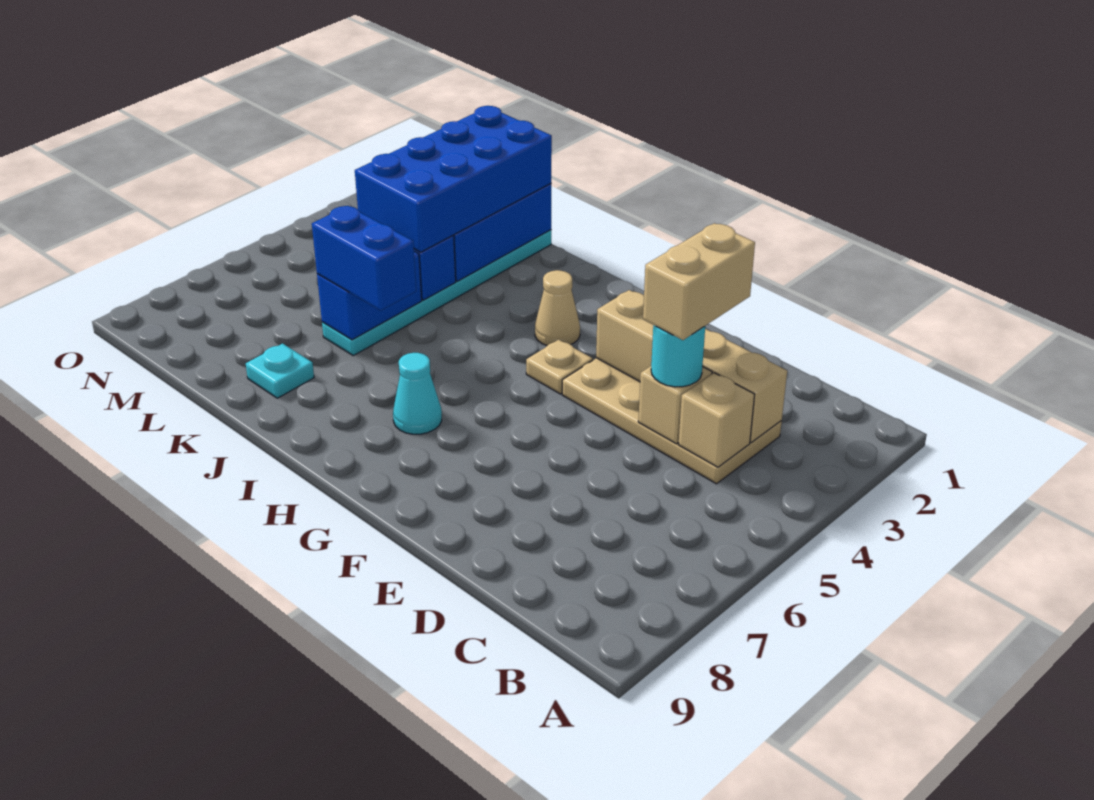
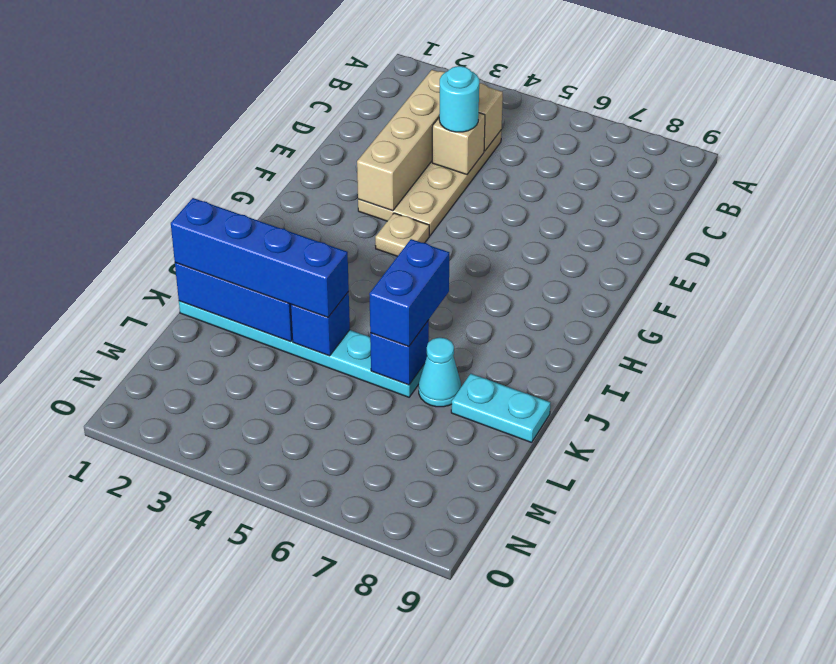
tan brick D3:D4 level 4 -> none
tan cone H3 level 1 -> none
cyan cone H7 level 1 -> cyan cone K7 level 1
blue brick K1:L4 level 3 -> blue brick K1:K4 level 3
blue brick K5:K6 level 2 -> blue brick K6 level 2
cyan plate K8 level 1 -> cyan plate K8:K9 level 1

